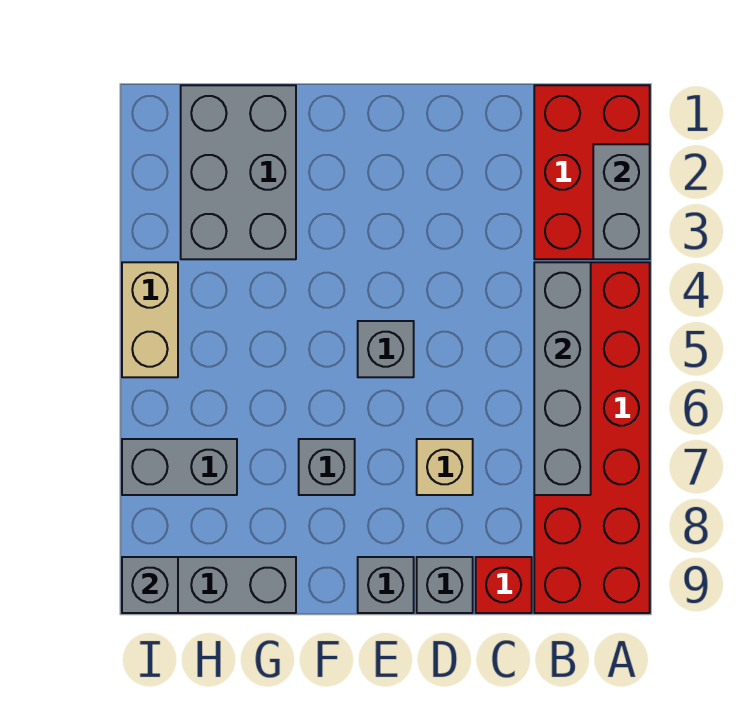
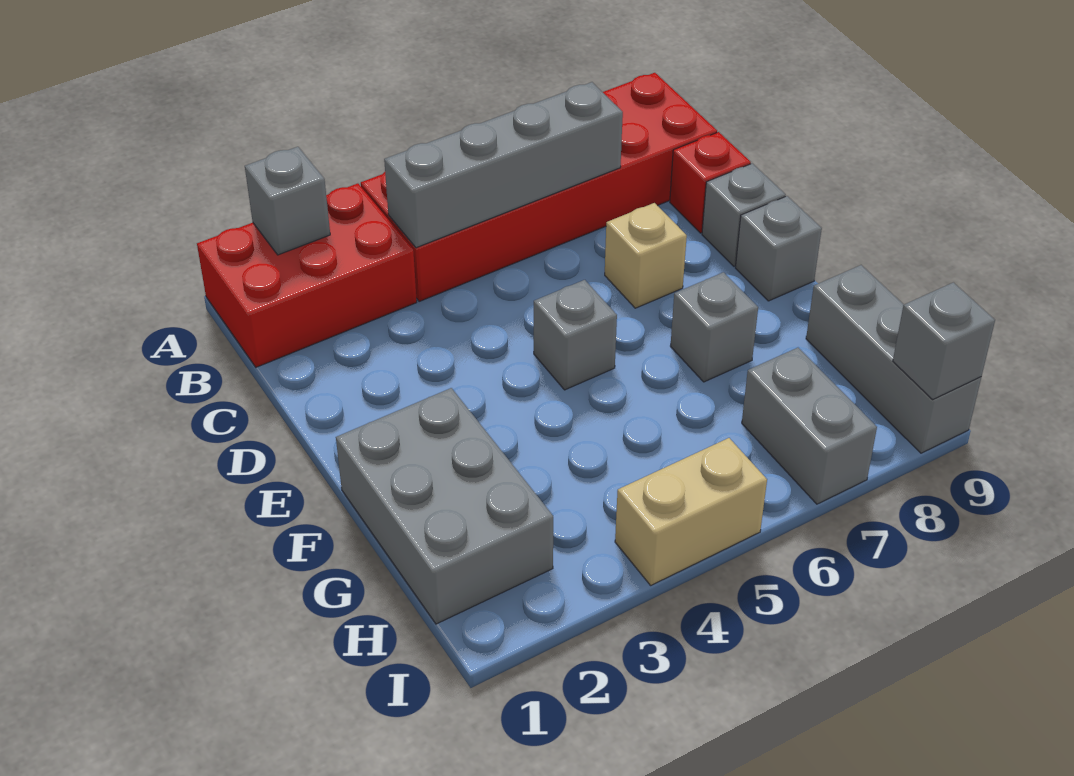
grey brick A2:A3 level 2 -> grey brick A2 level 2
grey brick G1:H3 level 1 -> grey brick F1:H2 level 1

